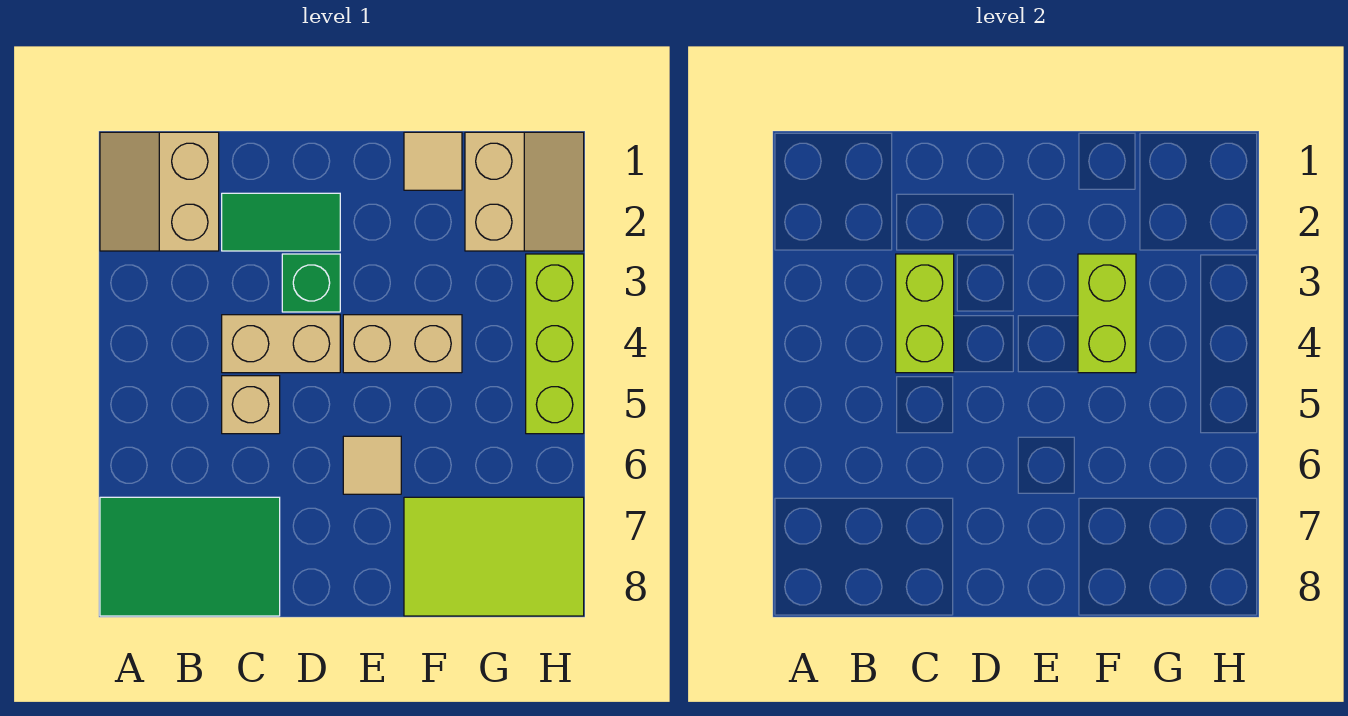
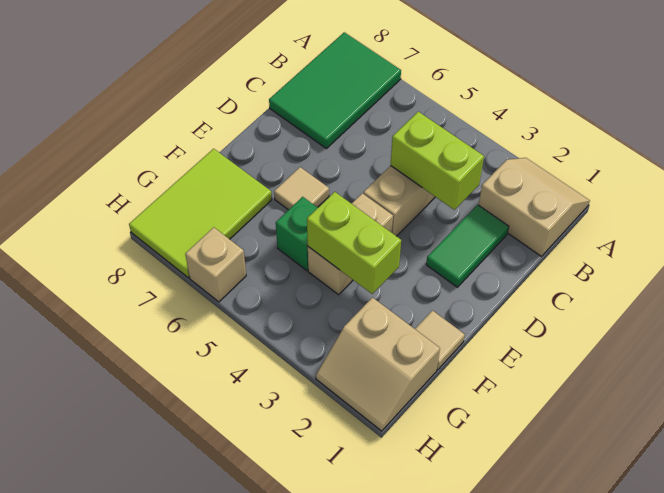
tan brick C5 level 1 -> tan brick H6 level 1
green brick D3 level 1 -> green brick F5 level 1
lime brick H3:H5 level 1 -> none

